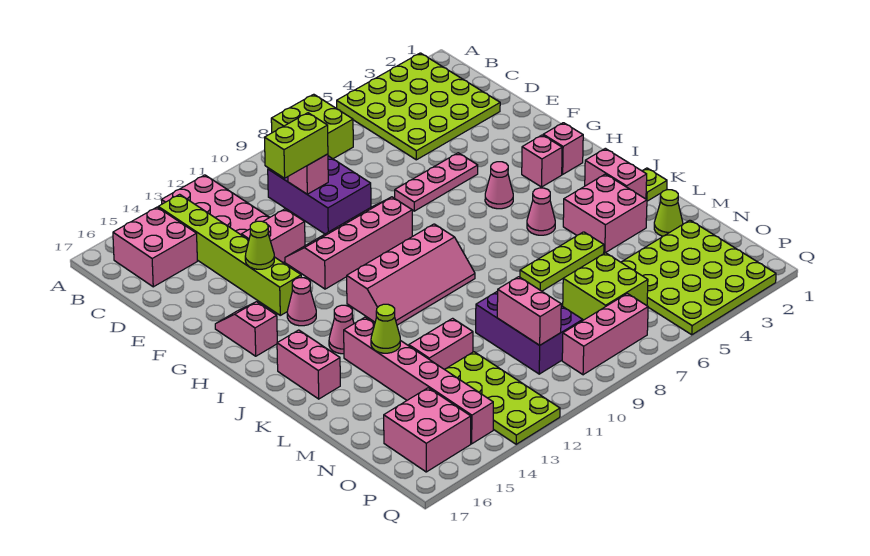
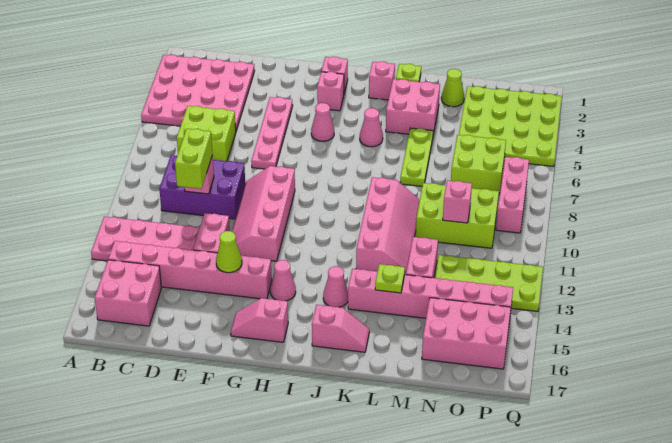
lime plate A2:D5 level 1 -> pink plate A2:D5 level 1
lime brick A7:B8 level 1 -> lime brick C6:D7 level 1
lime brick B14:G14 level 1 -> pink brick B14:G14 level 1
pink plate F5:F7 level 1 -> pink plate F4:F7 level 1
pink slope I9:J12 level 1 top I -> pink slope K9:L12 level 1 top K
pink brick J2:K2 level 1 -> pink brick J2 level 1
pink brick J16:K16 level 1 -> pink slope J16:K16 level 1 top J
lime cone L14 level 2 -> lime plate L14 level 2
purple brick M9:O10 level 1 -> lime brick M9:O10 level 1
pink brick N10:O10 level 2 -> pink brick N10 level 2
pink brick O15:P16 level 1 -> pink brick N15:P16 level 1

